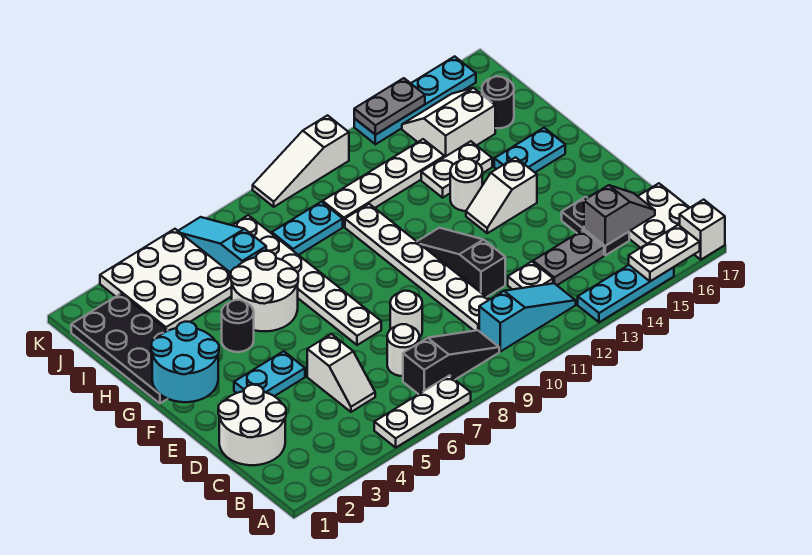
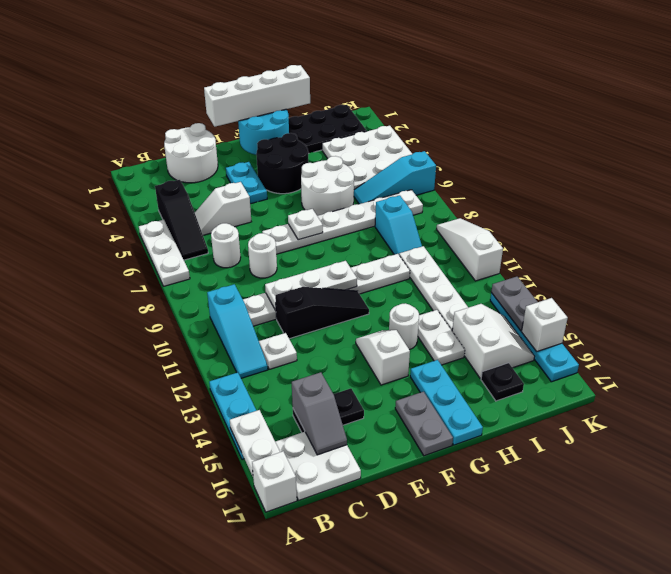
black slope B7:B9 level 1 top 7 -> black slope B4:B6 level 1 top 4
grey plate C13:C14 level 1 -> grey plate F16:F17 level 1
none -> white plate D10:F10 level 2
none -> white brick E1:H1 level 3
none -> white plate F7 level 2
black round brick G4 level 1 -> black round brick F3:G4 level 1
cyan plate G15:G16 level 1 -> cyan plate G15:G17 level 1
cyan slope I6:K6 level 1 top I -> cyan slope I6:K6 level 1 top K
cyan plate I8:I9 level 1 -> cyan slope I8:I9 level 1 top 8
black round brick I16 level 1 -> black plate I16 level 1
none -> white brick K15 level 2

